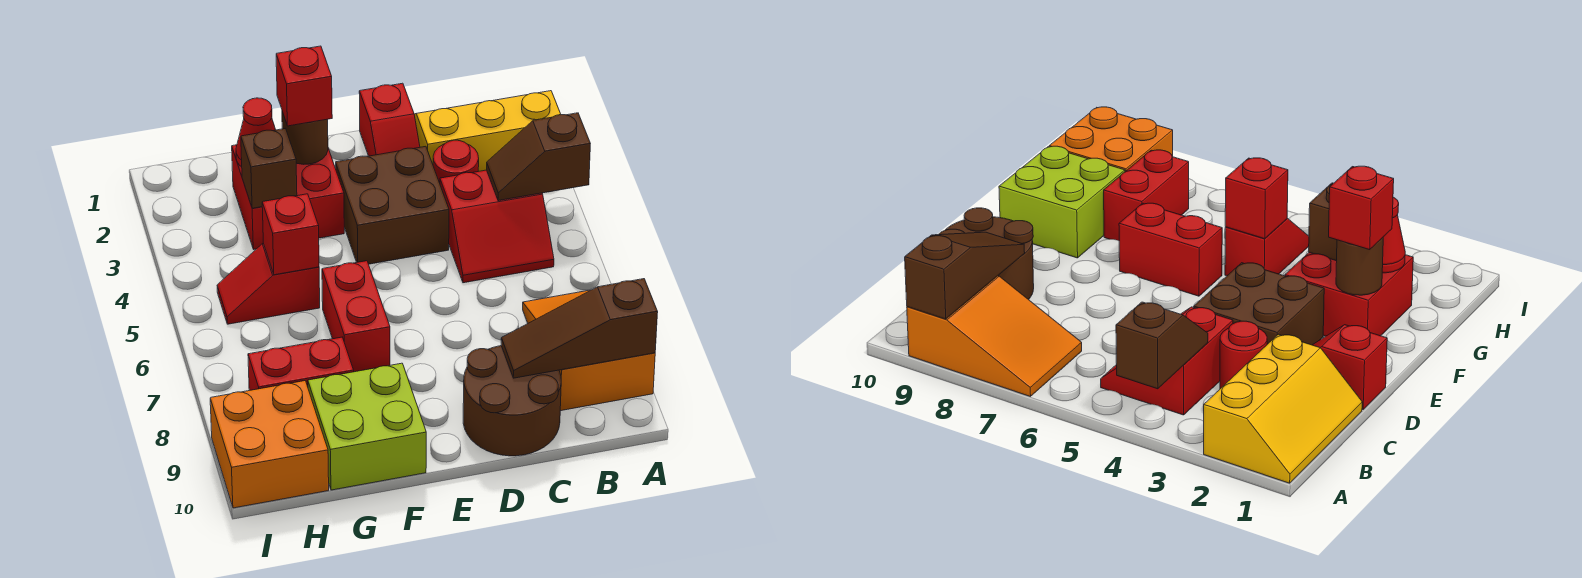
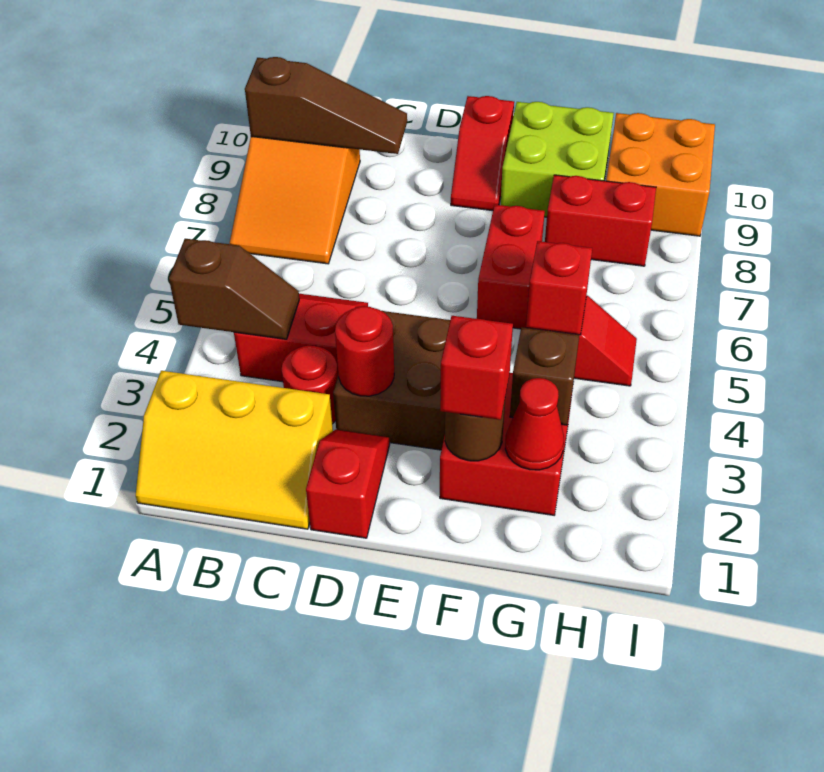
brown round brick C9:D10 level 1 -> none
none -> red round brick D3 level 2
none -> red slope E9:E10 level 1 top 10

